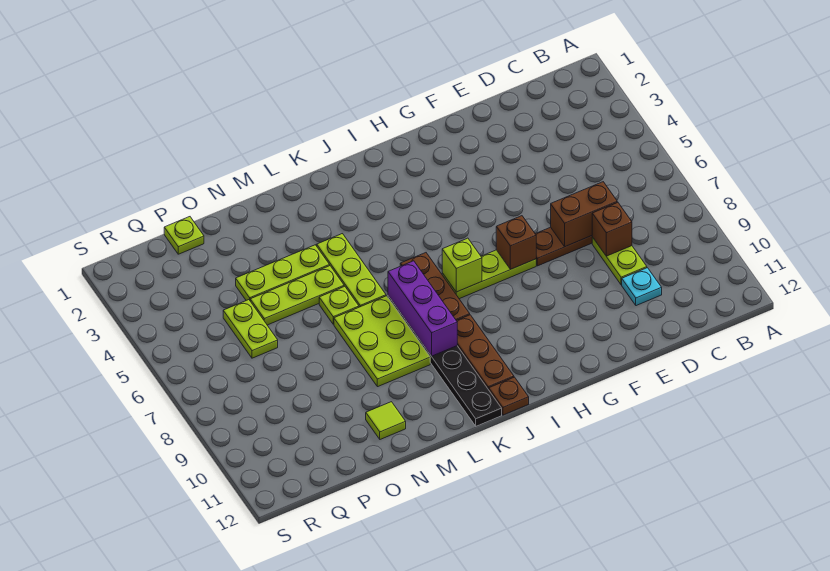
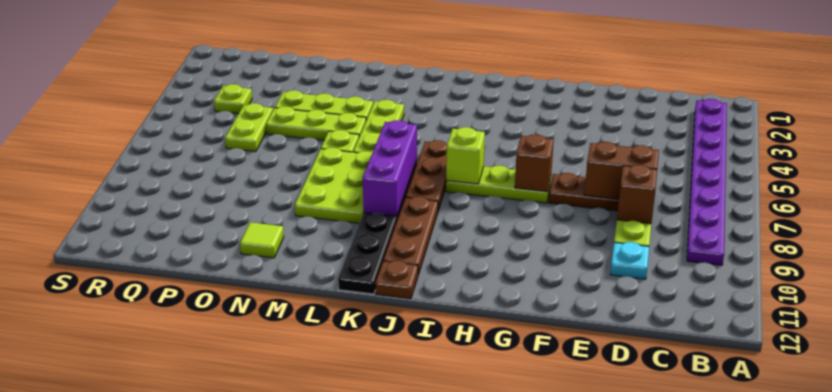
none -> purple plate B2:B9 level 1
lime plate P1 level 1 -> lime plate Q4 level 1

